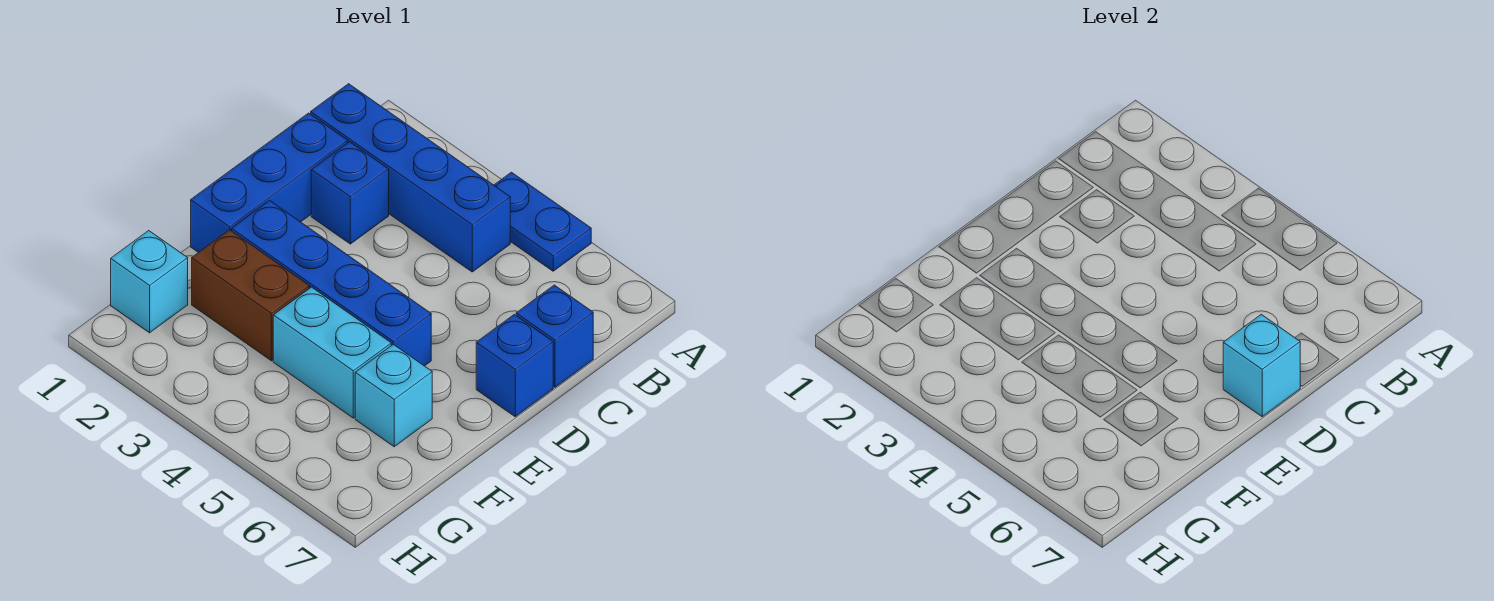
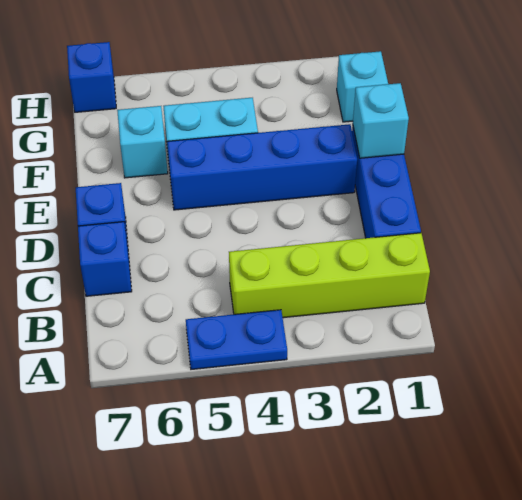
blue brick B1:B4 level 1 -> lime brick B1:B4 level 1
blue brick C2 level 1 -> blue brick H7 level 1
cyan brick D7 level 2 -> cyan brick E1 level 2
brown brick F2:F3 level 1 -> none

